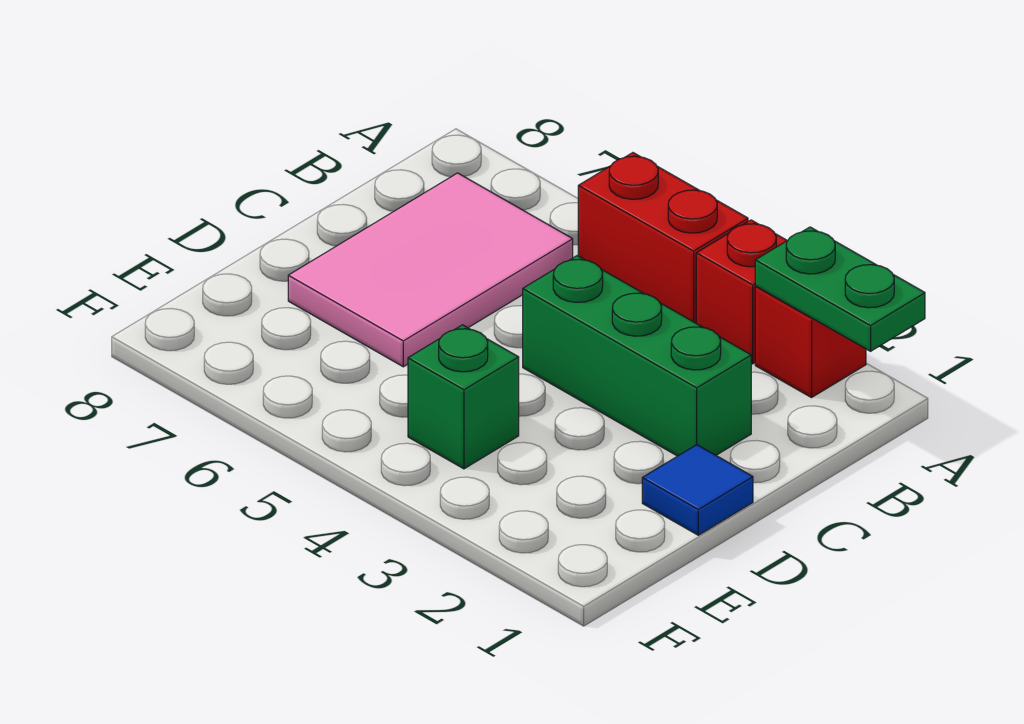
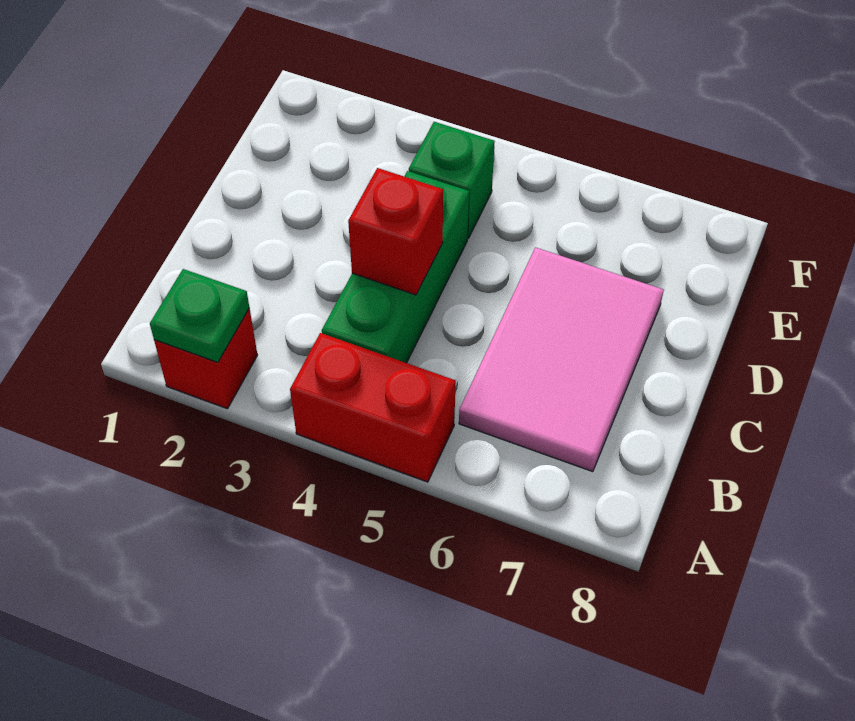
green plate A1:A2 level 2 -> green plate A2 level 2
red brick A3 level 1 -> red brick C4 level 2
green brick C2:C4 level 1 -> green brick B4:D4 level 1
blue tile D1 level 1 -> none

